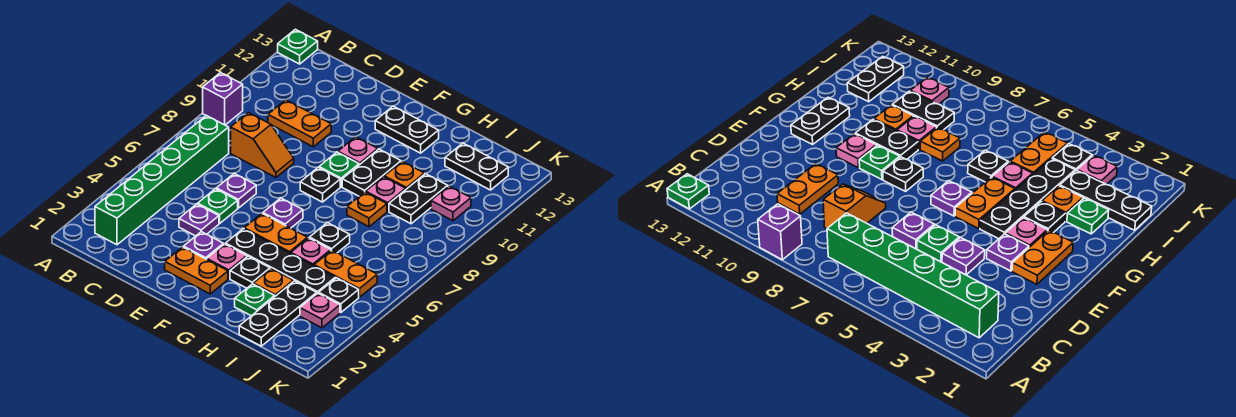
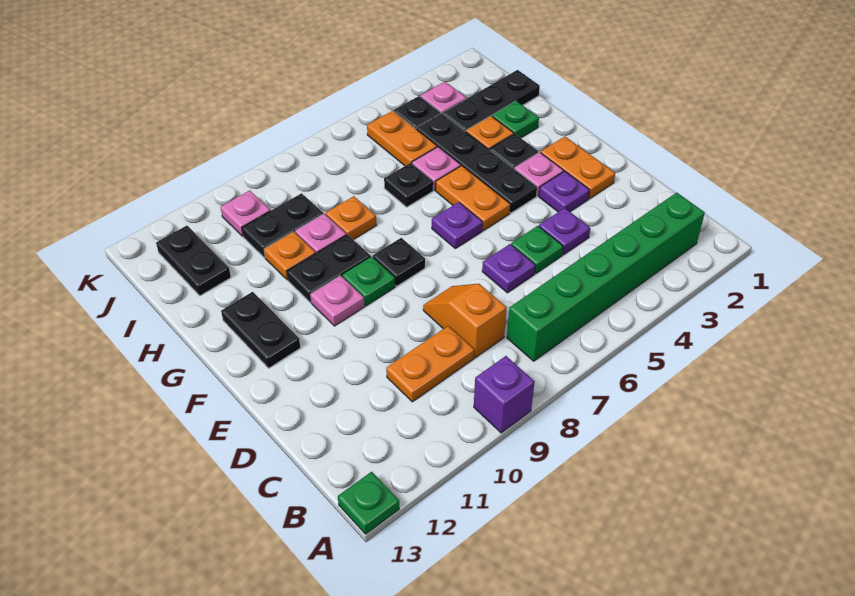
orange plate C10:D10 level 1 -> orange plate C9:C10 level 1

